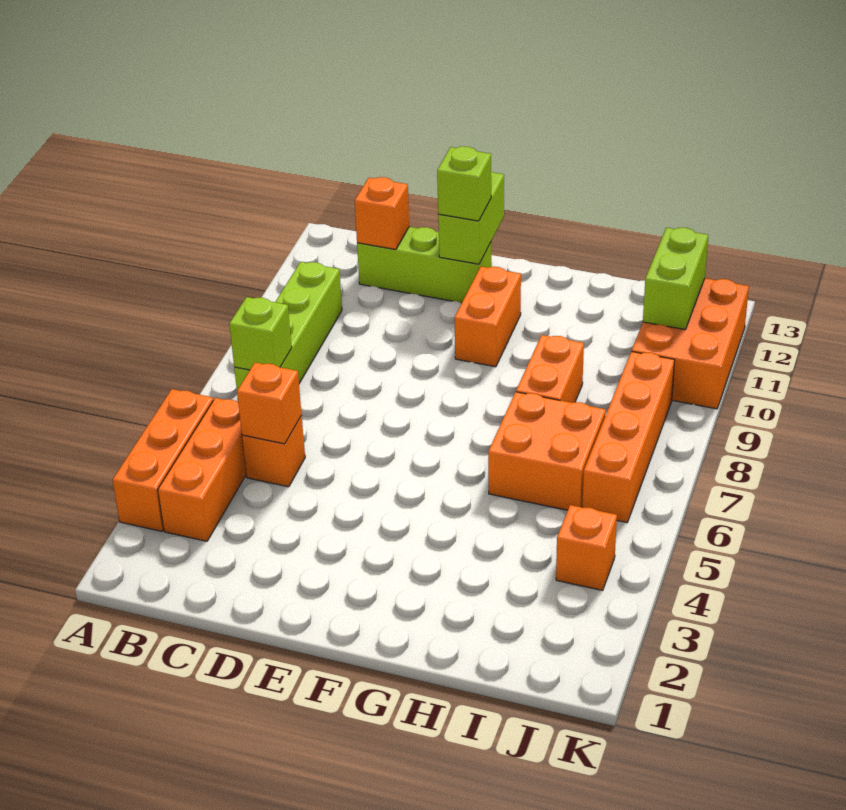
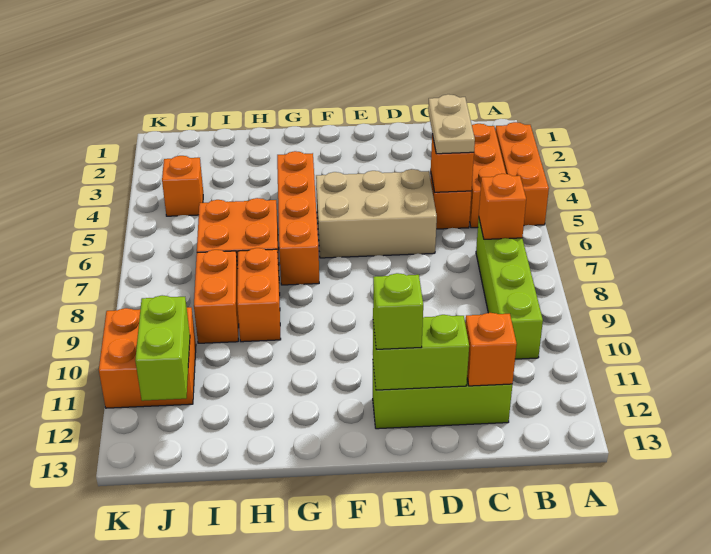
lime brick B7 level 2 -> orange brick B7 level 2
none -> tan plate C4:C5 level 3
none -> tan brick D5:F6 level 1
lime brick E12:E13 level 2 -> lime brick D12:E12 level 2
orange brick F10:F11 level 1 -> orange brick I8:I9 level 1
orange brick J6:J9 level 1 -> orange brick G4:G7 level 1
orange brick J10:K12 level 1 -> orange brick J10:K11 level 1

